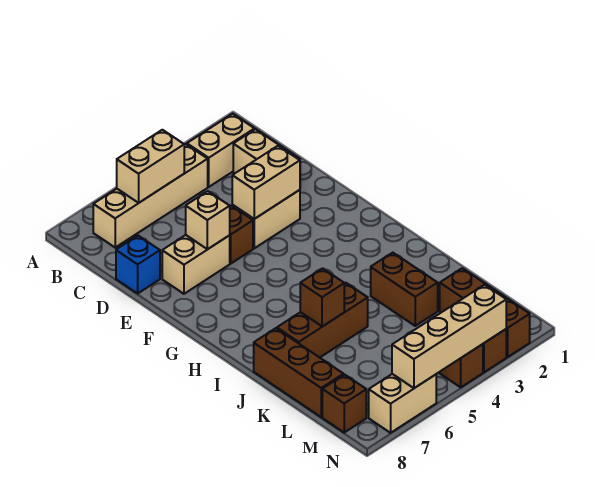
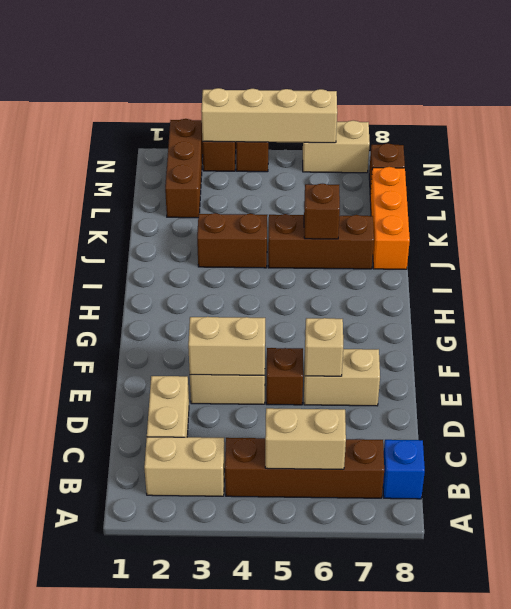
tan brick B4:B7 level 1 -> brown brick B4:B7 level 1
blue brick D8 level 1 -> blue brick B8 level 1
brown brick J3:K3 level 1 -> brown brick J3:J4 level 1
brown brick J8:L8 level 1 -> orange brick J8:L8 level 1

